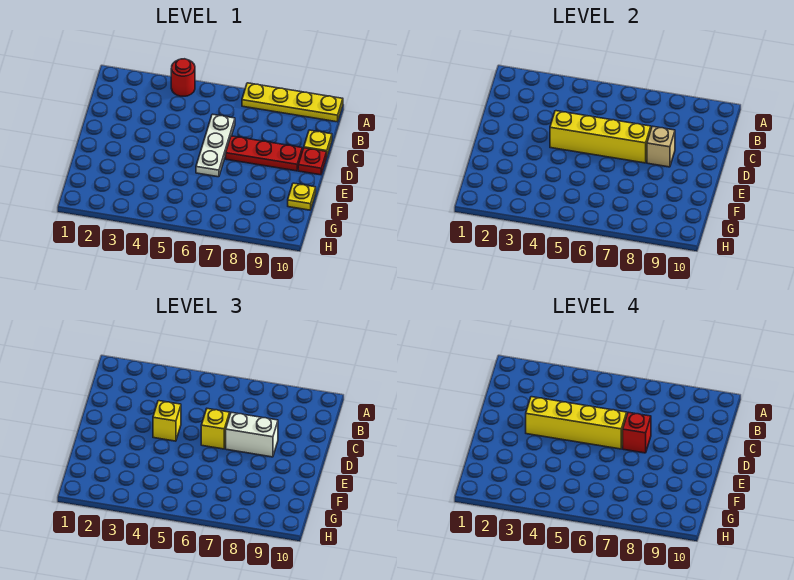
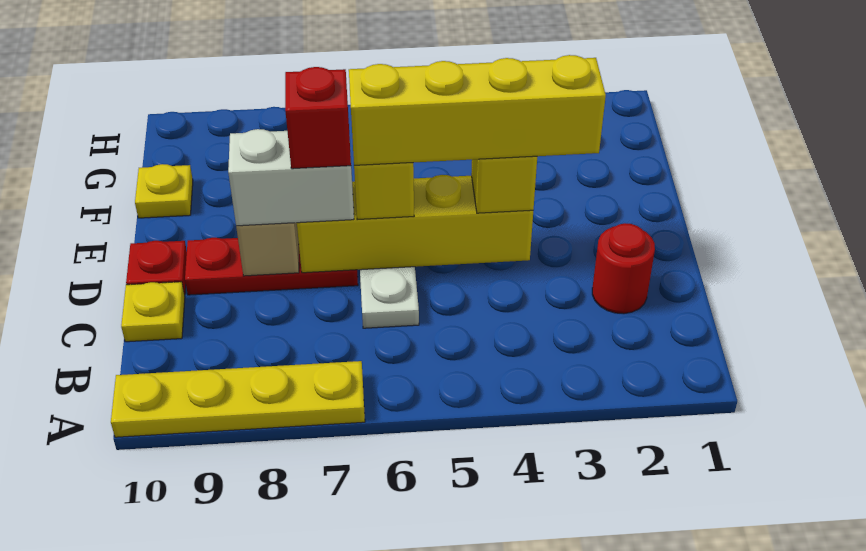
red round brick A4 level 1 -> red round brick C2 level 1

